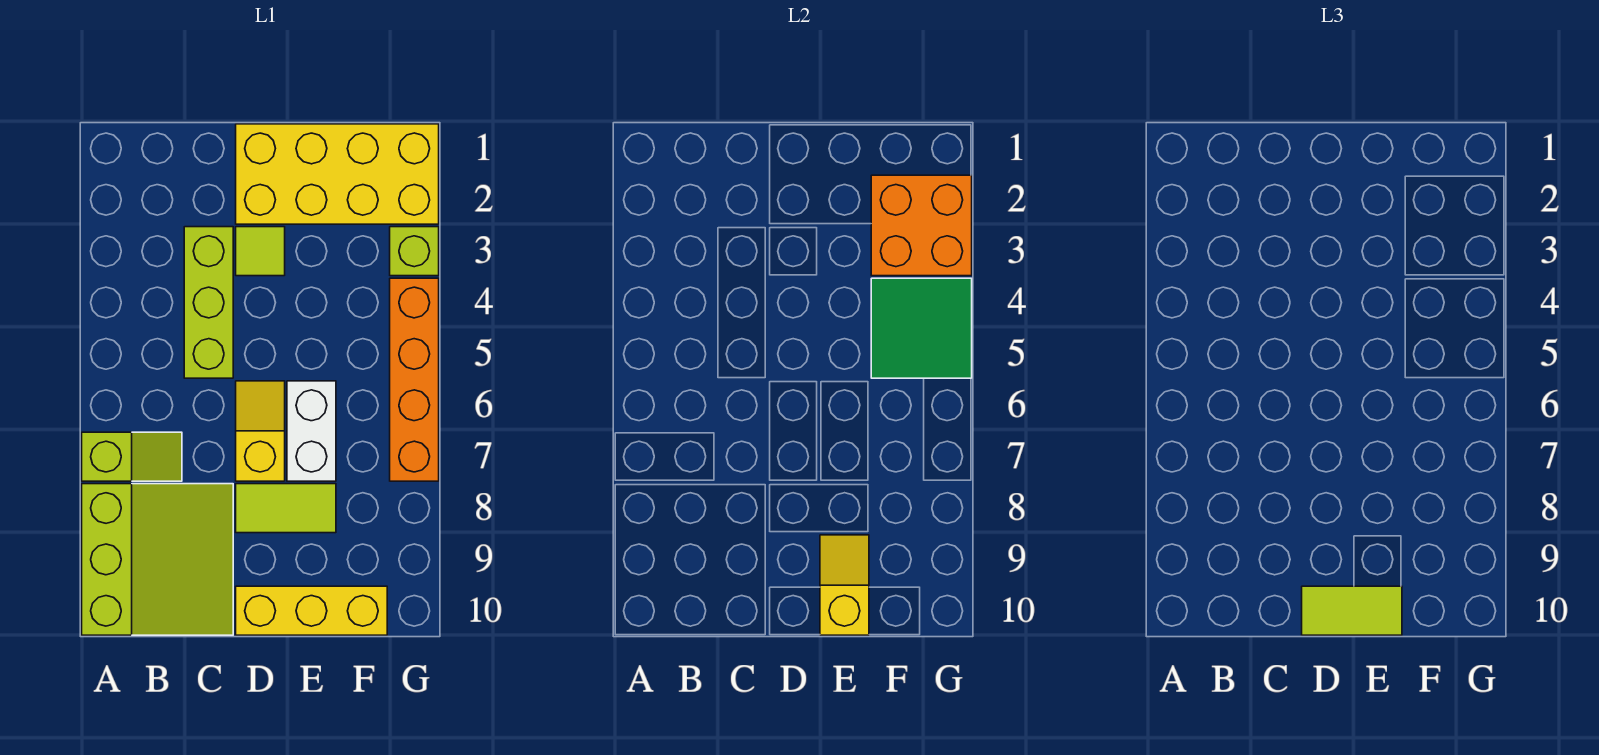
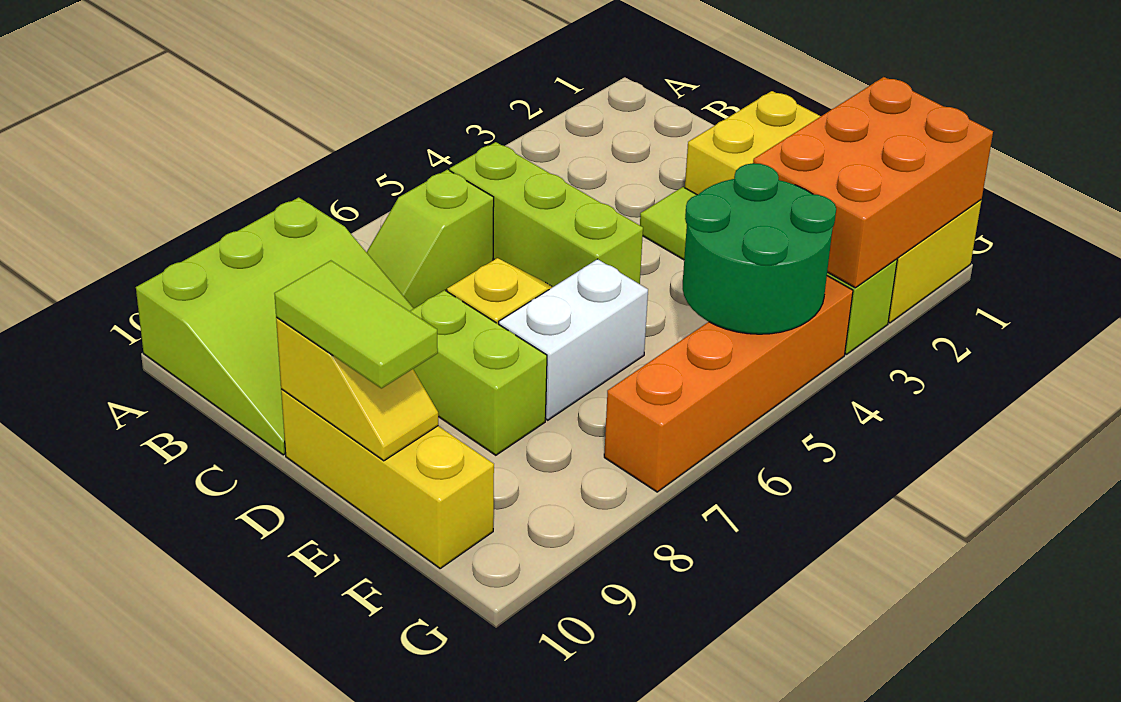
lime slope A7:B7 level 1 top A -> lime slope B6:B7 level 1 top 6
lime brick C3:C5 level 1 -> lime brick B5:D5 level 1
lime tile D8:E8 level 1 -> lime brick D8:E8 level 1
yellow slope E9:E10 level 2 top 10 -> yellow slope D10:E10 level 2 top D
orange brick F2:G3 level 2 -> orange brick F1:G3 level 2
green tile F4:G5 level 2 -> green round brick F4:G5 level 2

